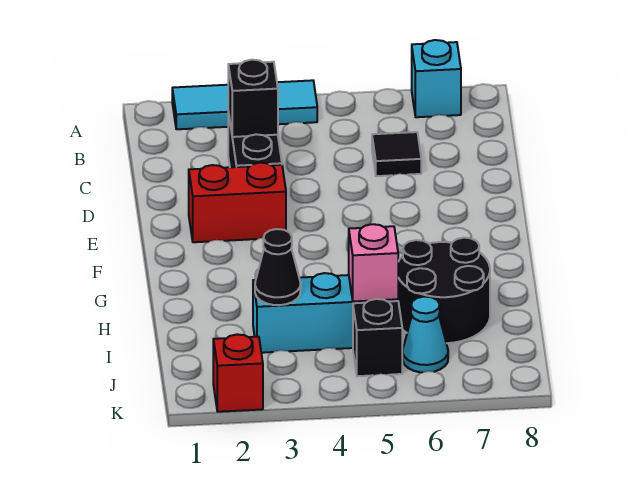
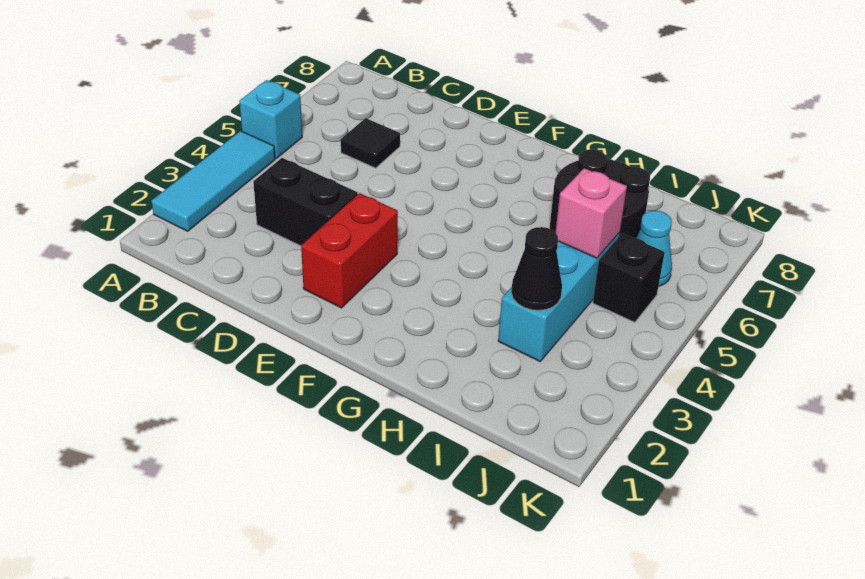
cyan brick A7 level 1 -> cyan brick A5 level 1
black brick C3 level 2 -> none
red brick K2 level 1 -> none

